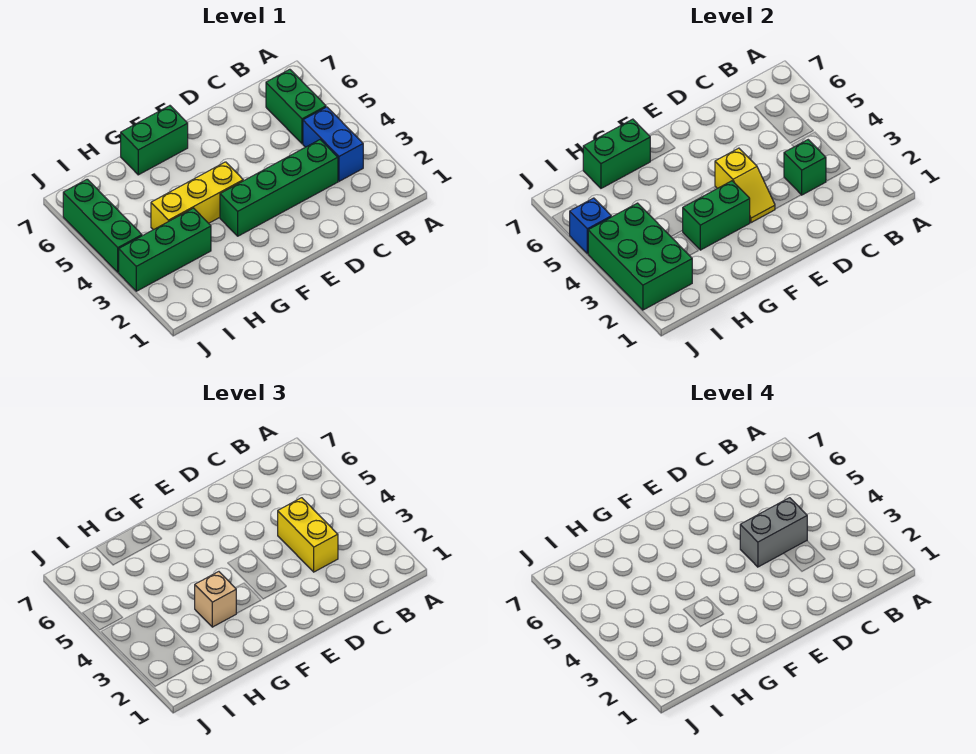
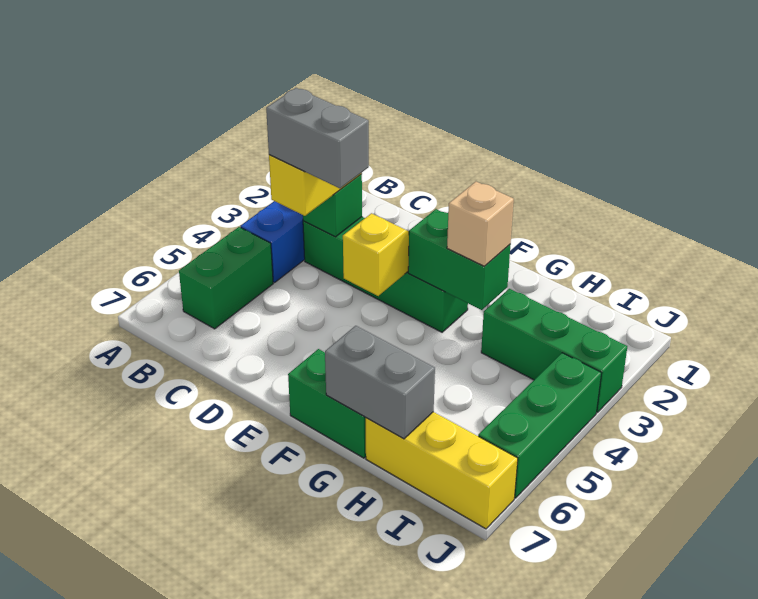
yellow brick F4:H4 level 1 -> yellow brick H7:J7 level 1
green brick G7:H7 level 2 -> grey brick G7:H7 level 2
green brick I2:J4 level 2 -> none
blue brick J5 level 2 -> none

